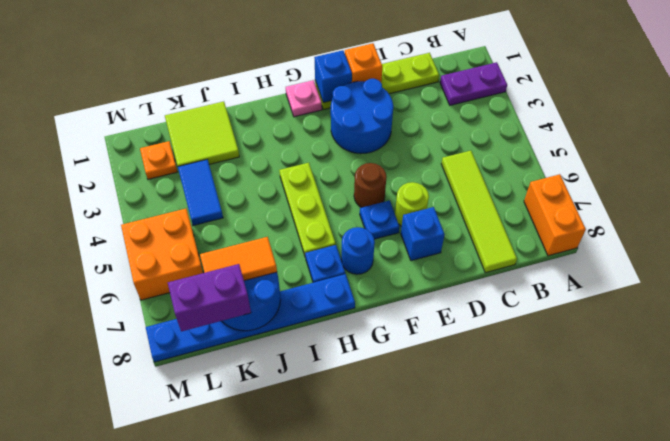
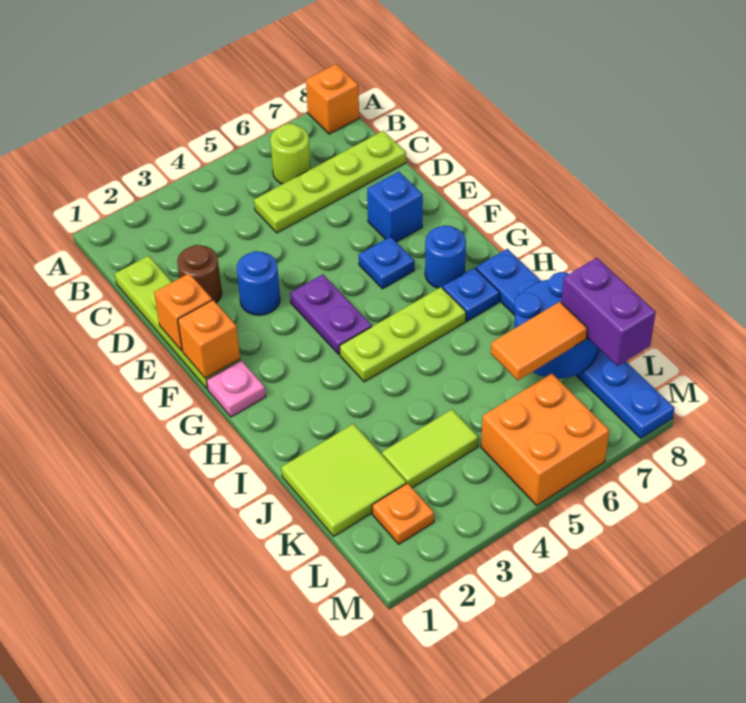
purple plate A2:B2 level 1 -> purple plate F4:G4 level 1
orange brick A7:A8 level 1 -> orange brick A8 level 1
lime tile C5:C8 level 1 -> lime plate C5:C8 level 1
blue round brick E2:F3 level 1 -> blue round brick E3 level 1
lime round brick E6 level 1 -> lime round brick B6 level 1
blue brick F1 level 2 -> orange brick F1 level 2
brown round brick F5 level 1 -> brown round brick D2 level 1
orange tile J7:K7 level 3 -> orange tile K6:K7 level 3
blue tile K3:K4 level 1 -> lime tile K3:K4 level 1

